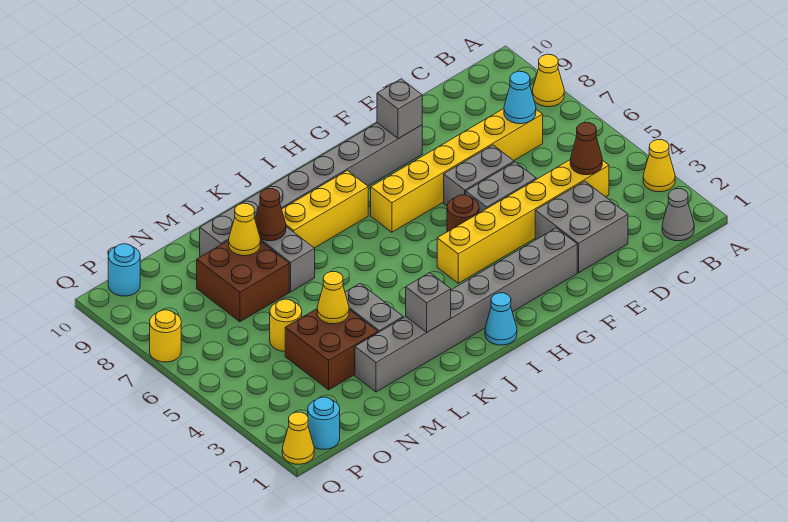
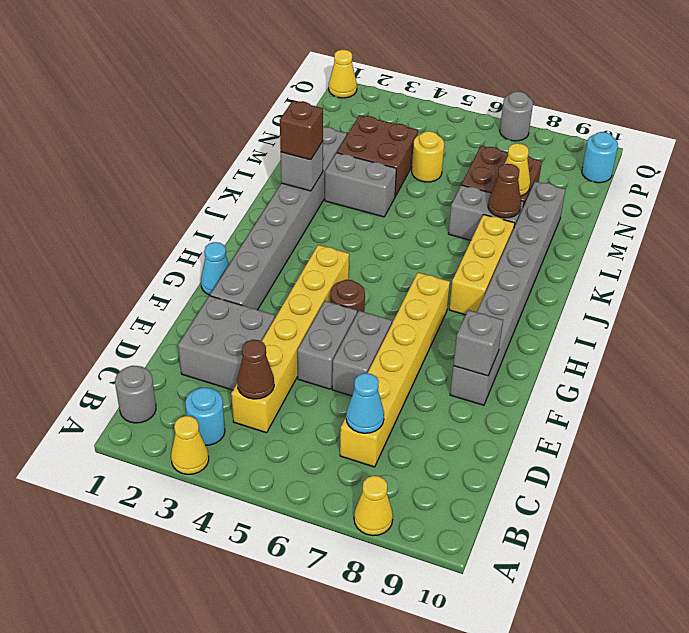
grey cone B1 level 1 -> grey round brick B1 level 1
cyan cone I1 level 1 -> cyan cone G1 level 1
none -> brown brick K2 level 3
yellow cone M4 level 2 -> none
cyan round brick P1 level 1 -> cyan round brick B3 level 1
yellow round brick Q7 level 1 -> grey round brick Q7 level 1

